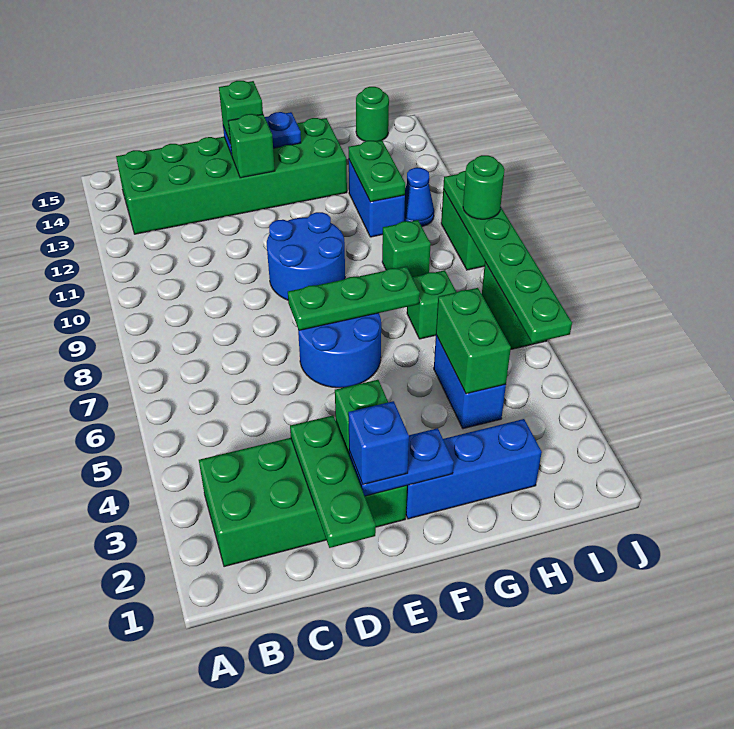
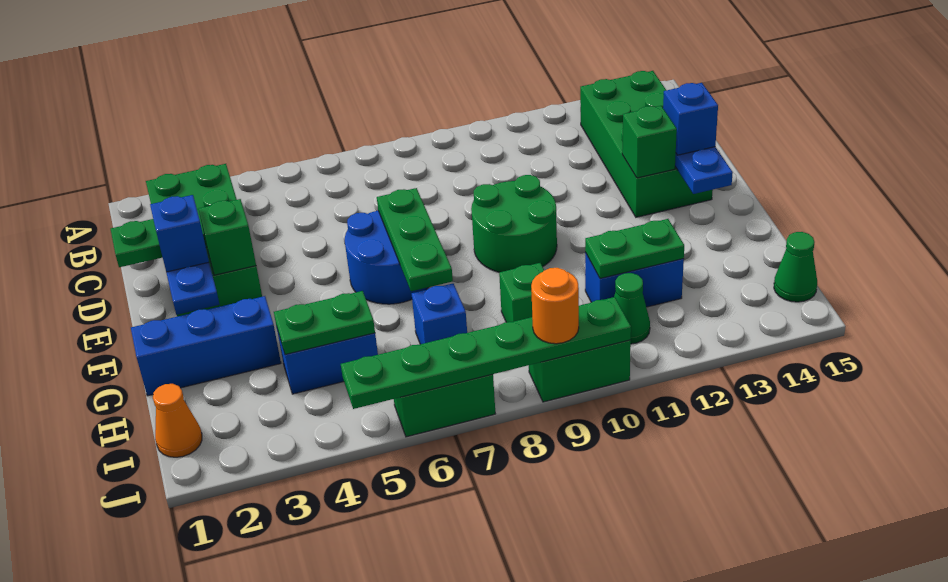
green brick B13:G14 level 1 -> green brick B13:E14 level 1
blue round brick E9:F10 level 1 -> green round brick E9:F10 level 1
green brick E14 level 3 -> blue brick E14 level 3
blue brick F2:H2 level 1 -> blue brick G1:G3 level 1
green brick H4:H5 level 2 -> green plate H4:H5 level 2
green brick H7 level 1 -> blue brick H7 level 1
none -> orange cone I1 level 1
blue cone I11 level 1 -> green cone I11 level 1
green round brick I15 level 1 -> green cone I15 level 1
green round brick J9 level 3 -> orange round brick J9 level 3

